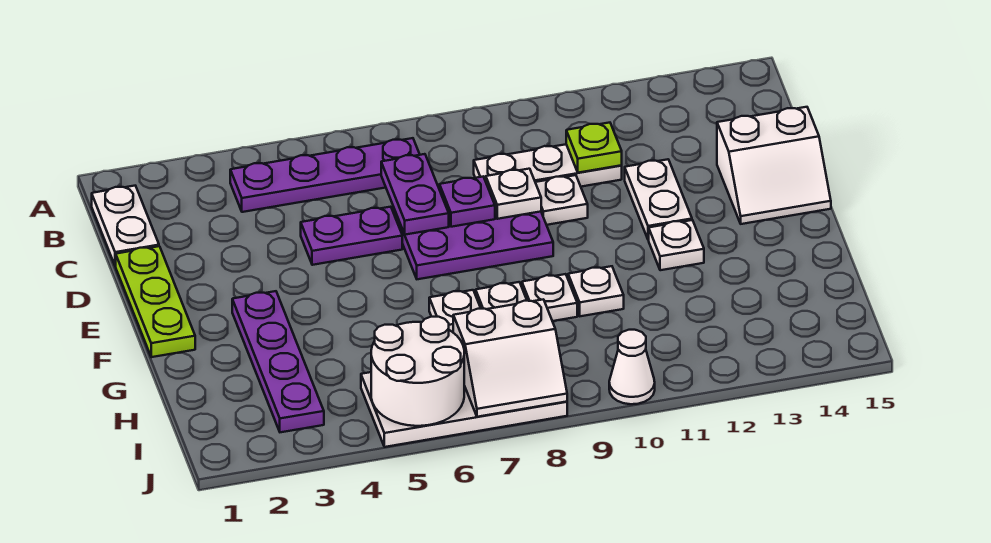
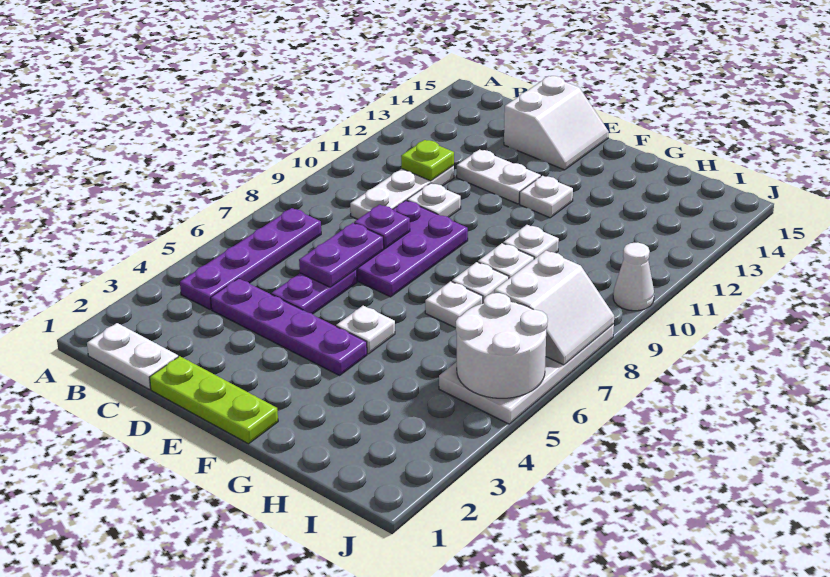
purple plate C7:D7 level 2 -> purple plate D6:D7 level 2
white plate D9 level 2 -> white plate F5 level 1
purple plate F3:I3 level 1 -> purple plate C4:F4 level 1

